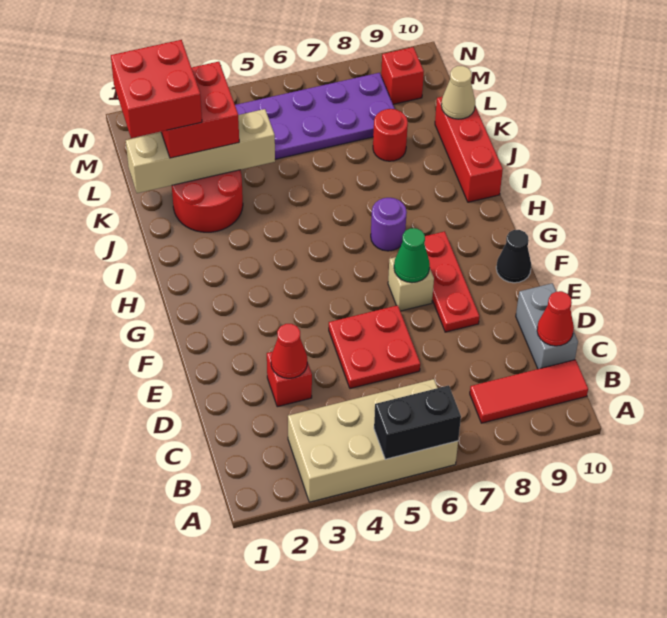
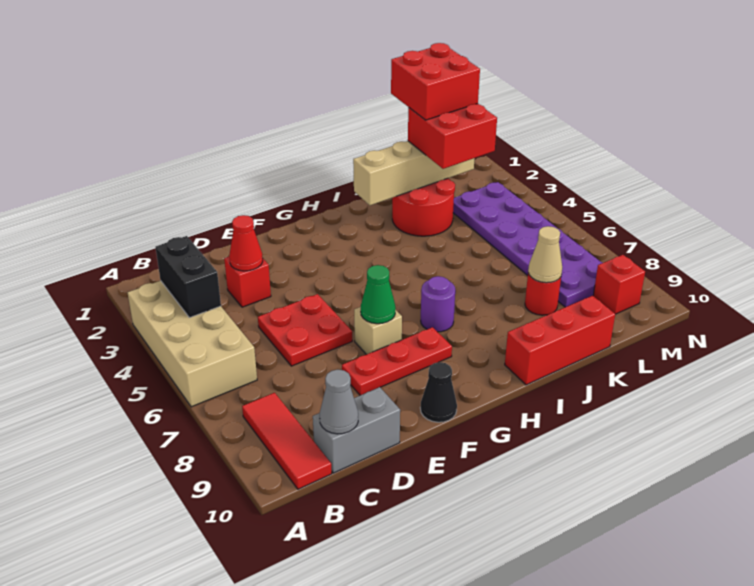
black brick A5:A6 level 2 -> black brick B3:B4 level 2
red cone C10 level 2 -> grey cone C10 level 2
tan brick K1:K4 level 2 -> tan brick I2:L2 level 2
tan cone K10 level 2 -> tan cone K8 level 2

